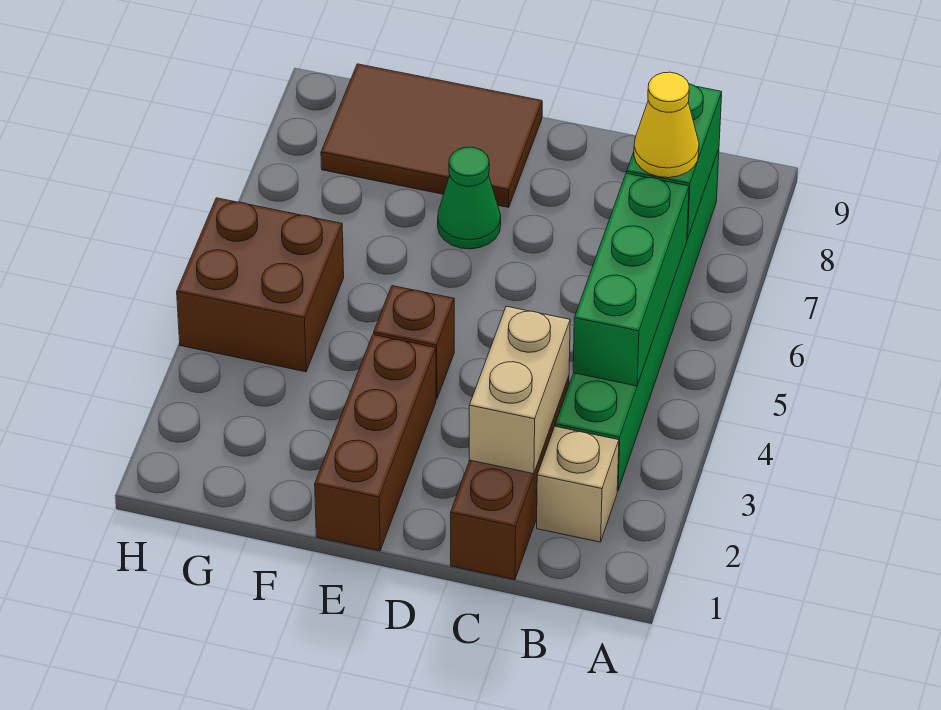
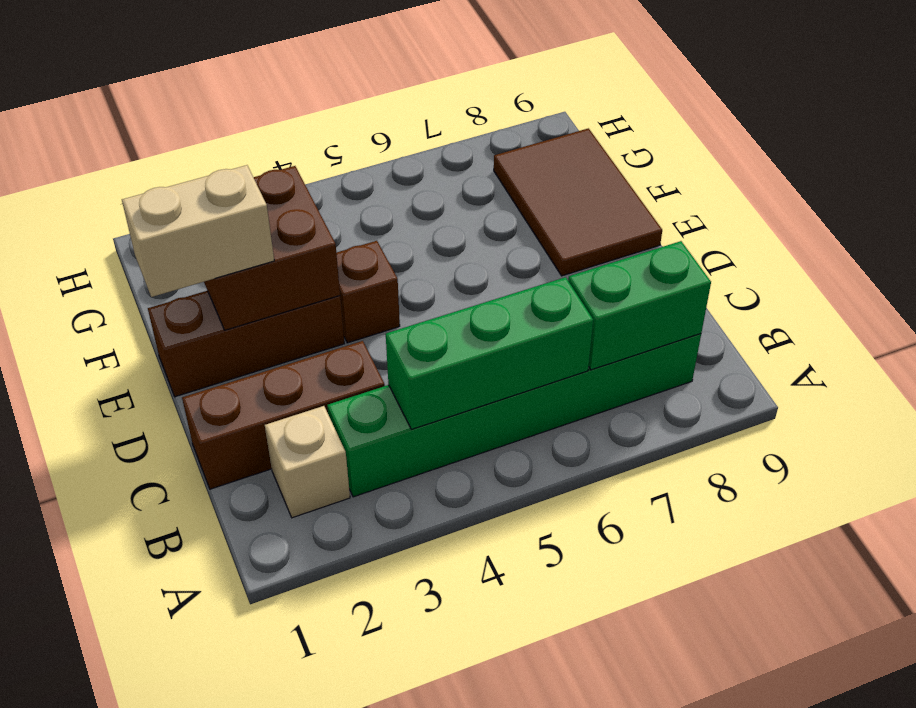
yellow cone B7 level 3 -> none
tan brick C2:C3 level 2 -> tan brick E1:E2 level 3
green cone E7 level 1 -> none
brown brick G4:H5 level 1 -> brown brick E2:F3 level 2

